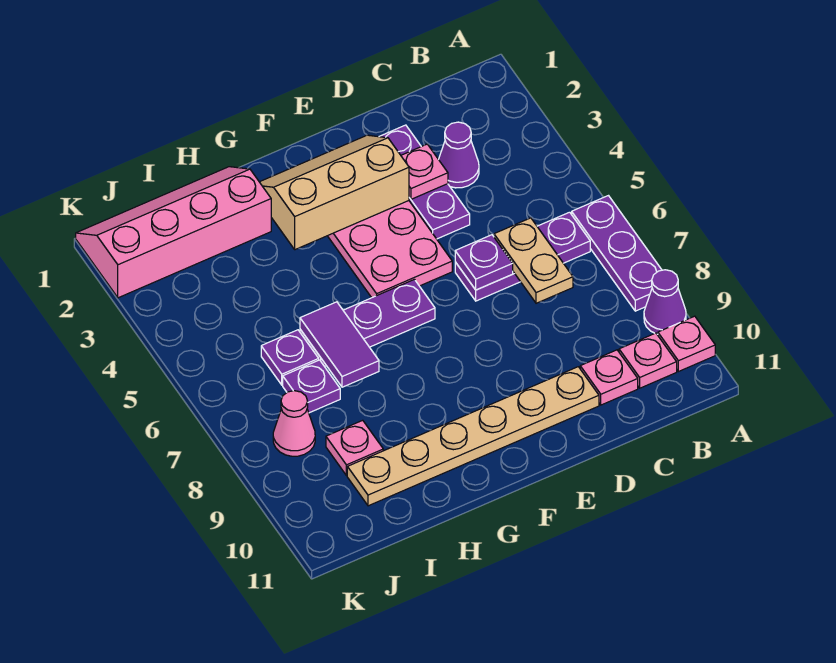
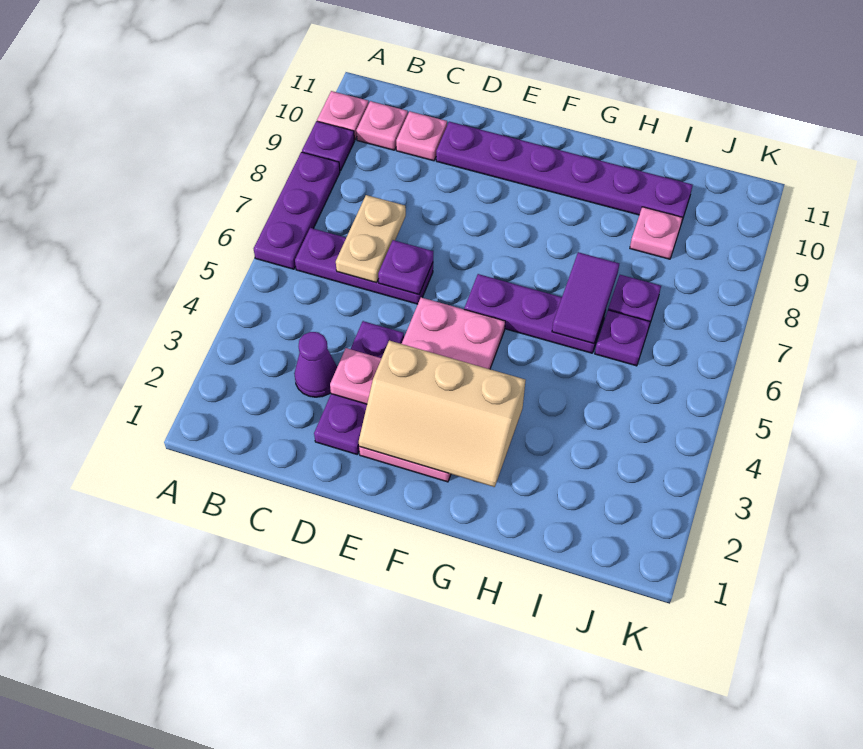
purple cone A9 level 1 -> purple plate A9 level 1
tan plate D10:I10 level 1 -> purple plate D10:I10 level 1
pink slope H1:K2 level 1 top 2 -> none
pink cone J8 level 1 -> none

